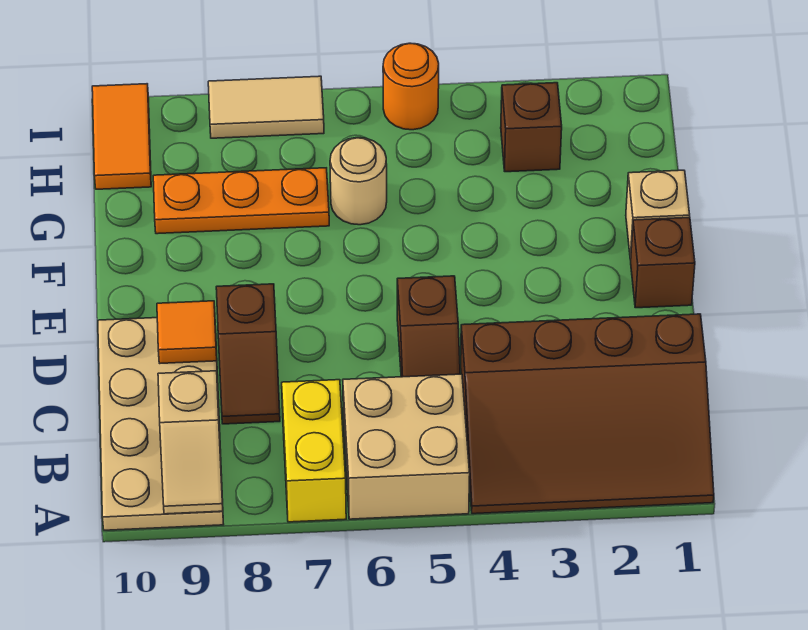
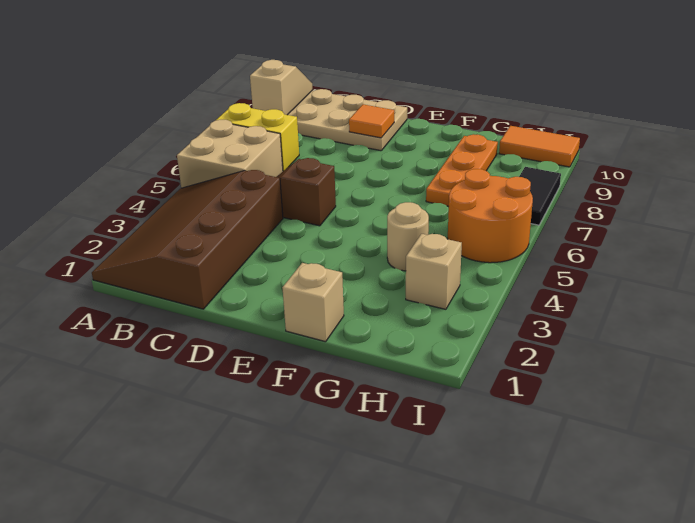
tan slope A9:B9 level 2 top B -> tan slope A9:A10 level 2 top 9
brown slope C8:D8 level 1 top D -> none
brown brick E1 level 1 -> none
tan round brick G6 level 1 -> tan round brick G4 level 1
brown brick H3 level 1 -> tan brick H3 level 1
orange round brick I5 level 1 -> orange round brick H5:I6 level 1
tan tile I7:I8 level 1 -> black tile I7:I8 level 1

